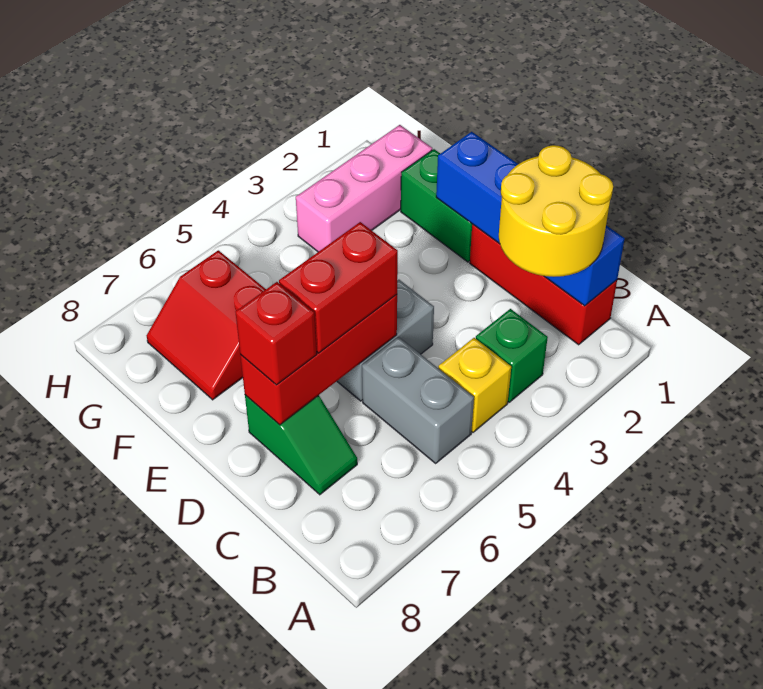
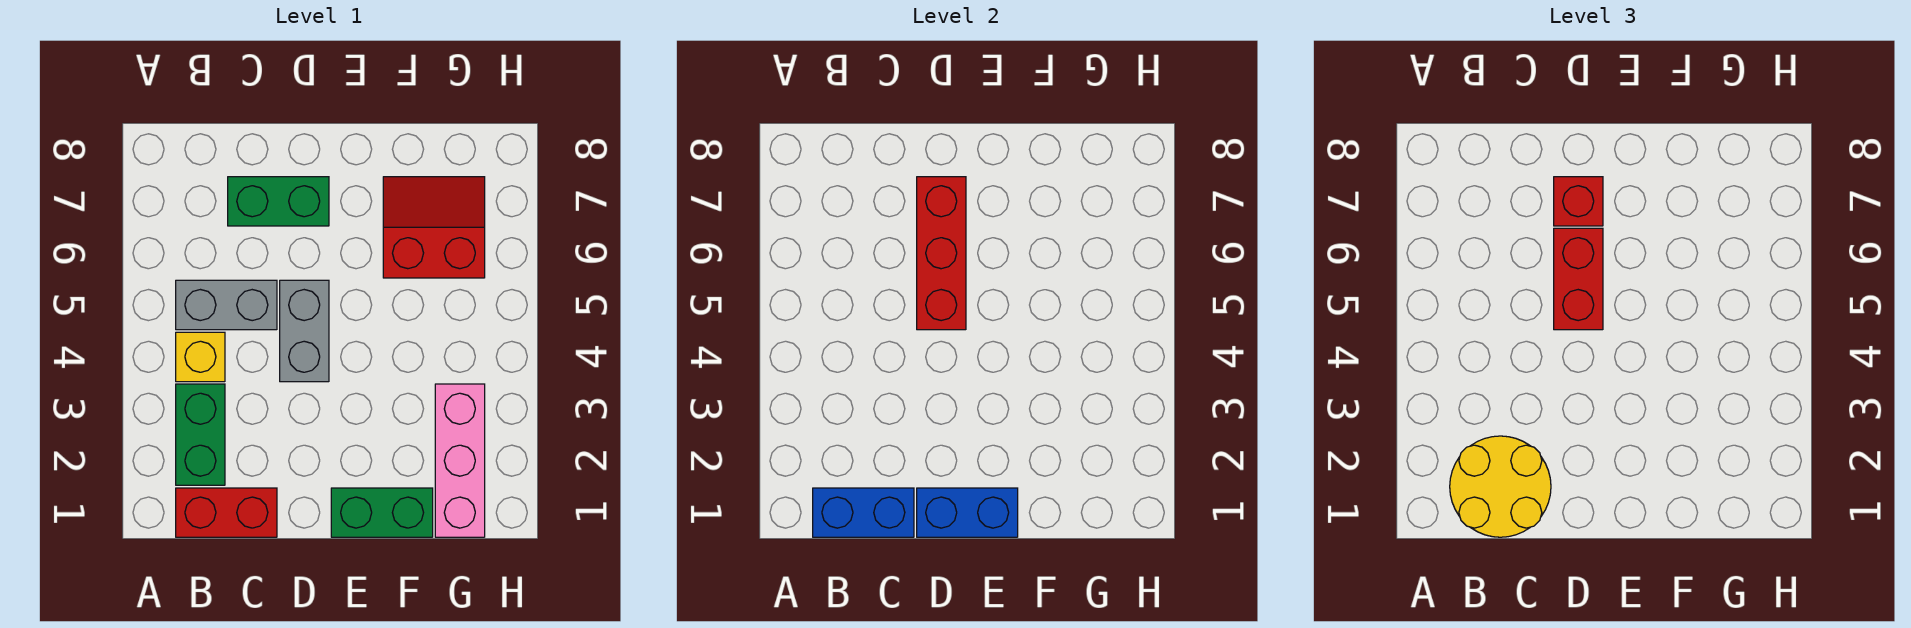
red brick B1:D1 level 1 -> red brick B1:C1 level 1
green brick B3 level 1 -> green brick B2:B3 level 1
green slope C7:D7 level 1 top D -> green brick C7:D7 level 1

